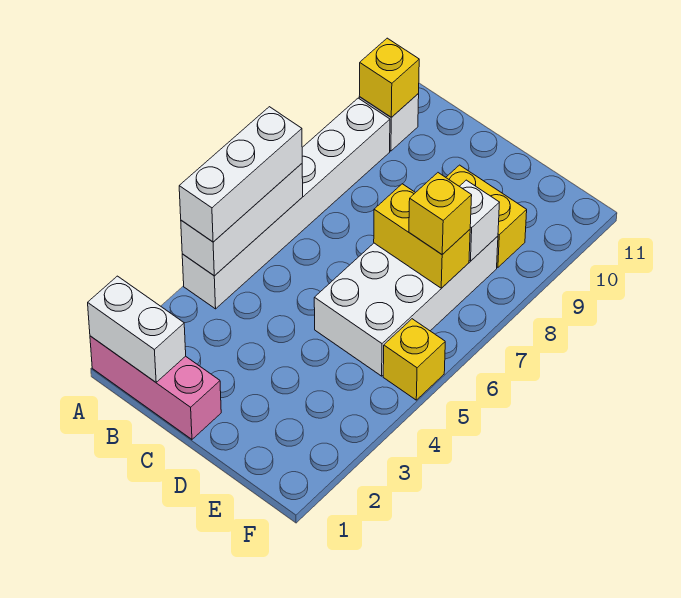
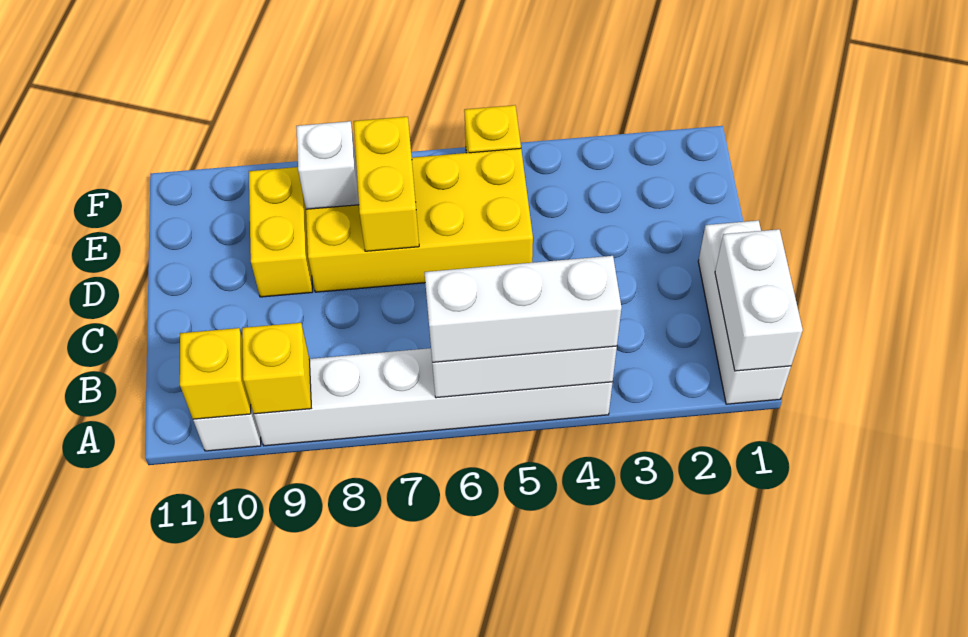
pink brick A1:C1 level 1 -> white brick A1:C1 level 1
white brick D5:E8 level 1 -> yellow brick D5:E8 level 1
yellow brick E7 level 3 -> yellow brick A9 level 2

